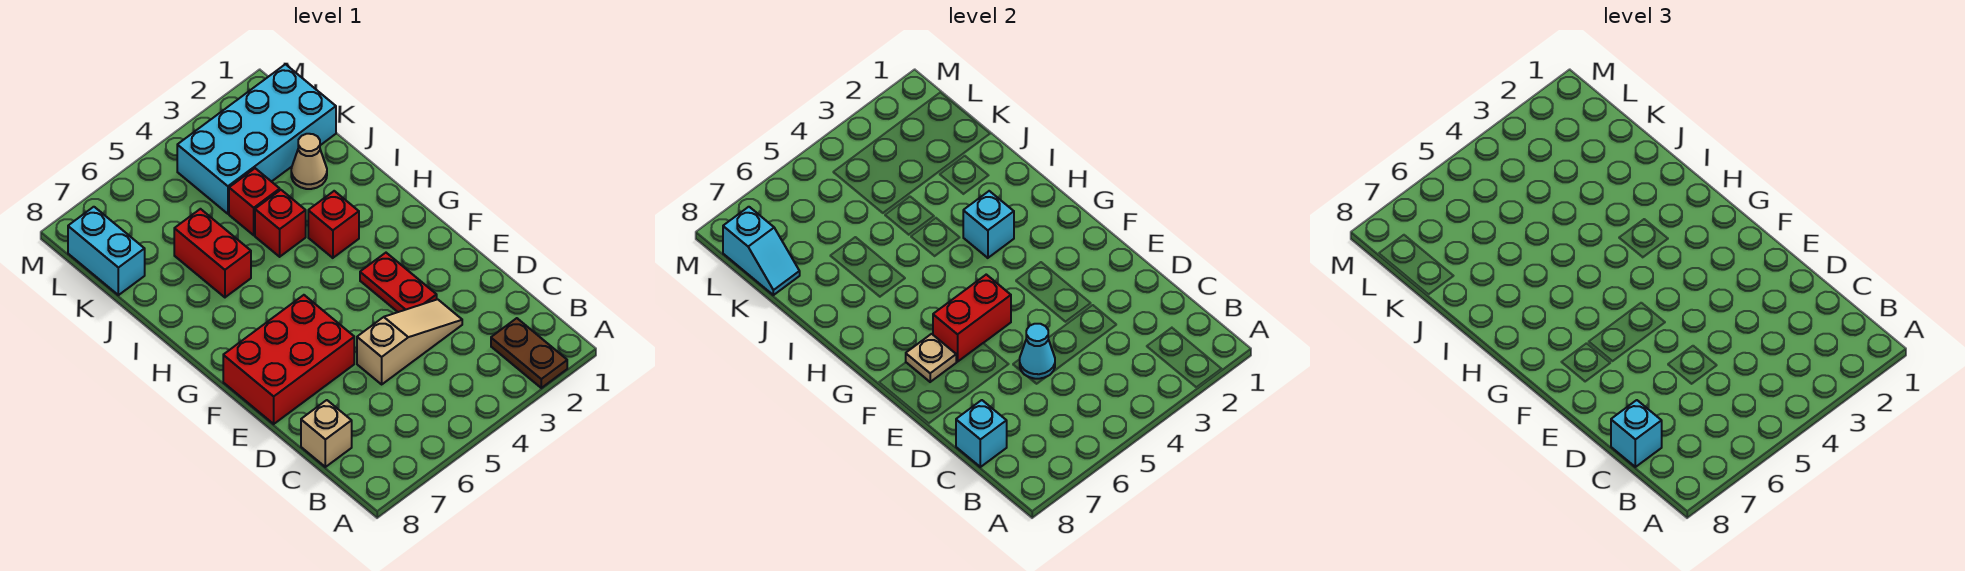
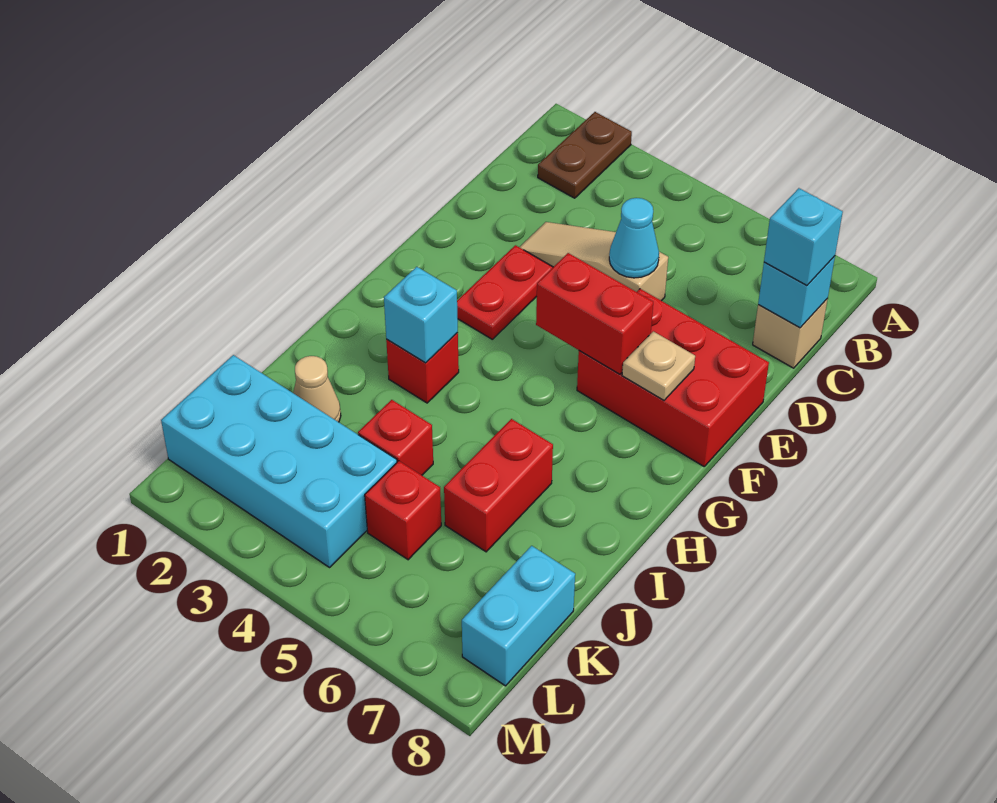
red brick I4 level 1 -> red brick K5 level 1
cyan slope K8:L8 level 2 top L -> none

